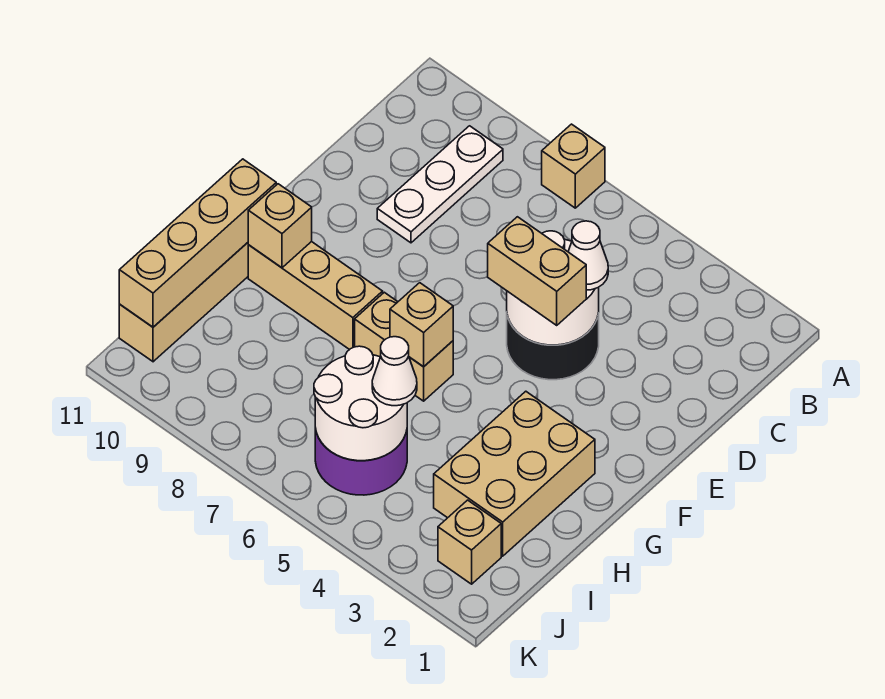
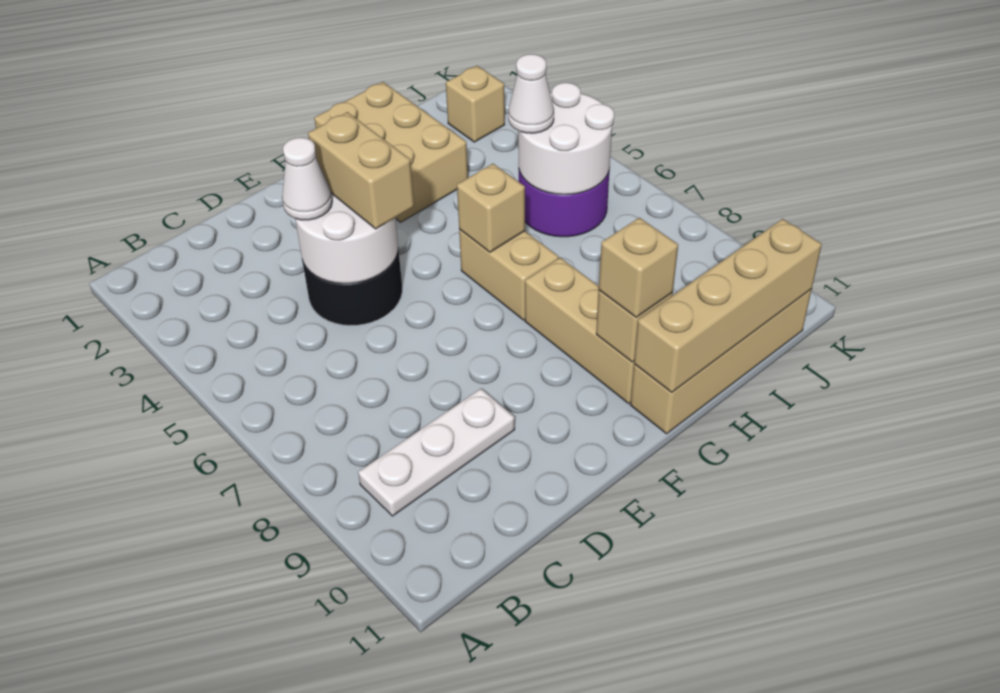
tan brick A7 level 1 -> tan brick G10 level 3
tan brick G2:I3 level 1 -> tan brick G1:H3 level 1

